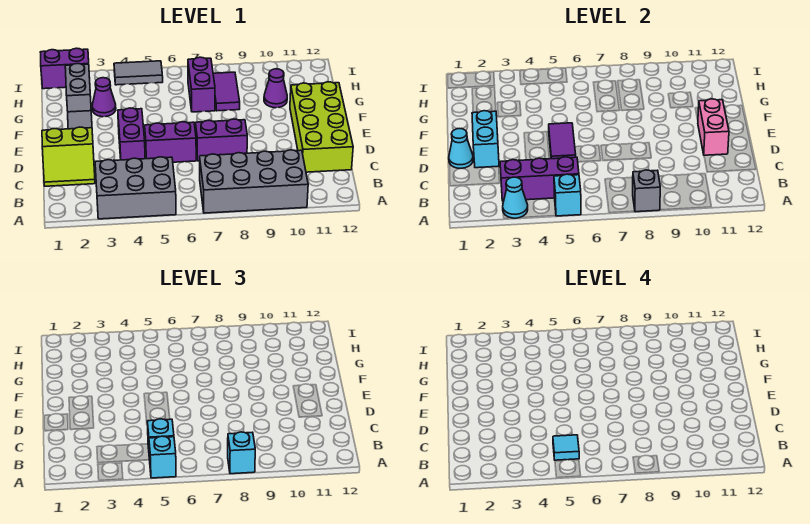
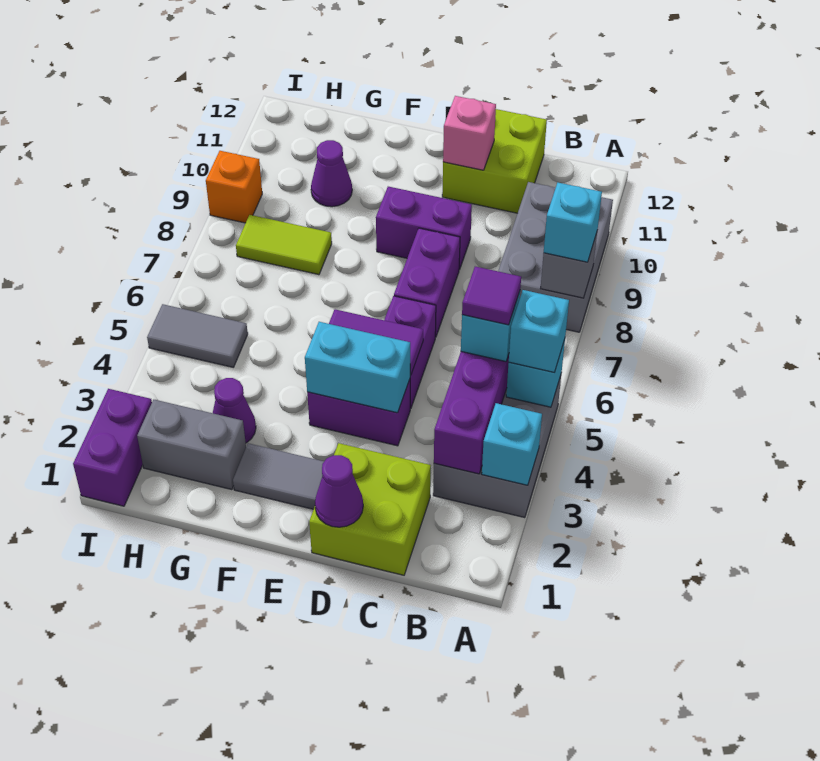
cyan cone A3 level 2 -> cyan brick A3 level 2
grey brick A7:B10 level 1 -> grey brick A8:B10 level 1
cyan tile B5 level 4 -> purple tile B5 level 4
lime slope C1:D2 level 1 top D -> lime brick C1:D2 level 1
lime brick C11:F12 level 1 -> lime brick C11:D12 level 1
cyan cone D1 level 2 -> purple cone D1 level 2
cyan brick D2:E2 level 2 -> cyan brick D4:E4 level 2
pink brick D11:E11 level 2 -> pink brick D11 level 2
purple brick G7:H7 level 1 -> purple brick D9:E9 level 1
purple tile G8:H8 level 1 -> lime tile G8:H8 level 1
grey tile I4:I5 level 1 -> grey tile H5:I5 level 1
none -> orange brick I9 level 1

